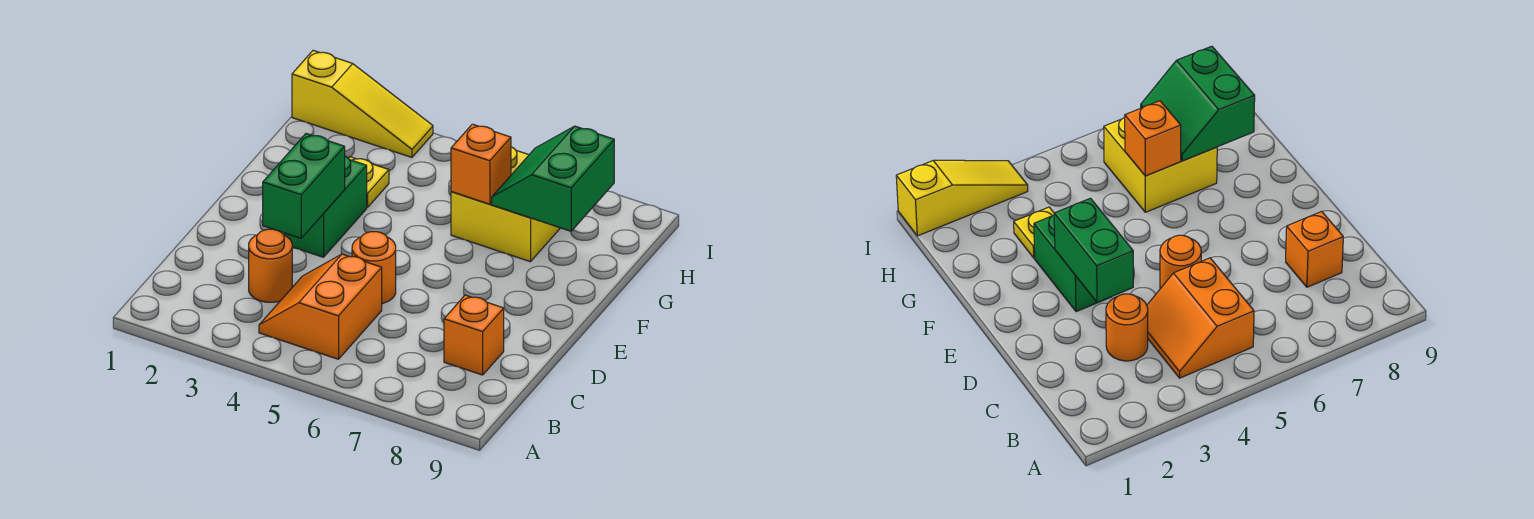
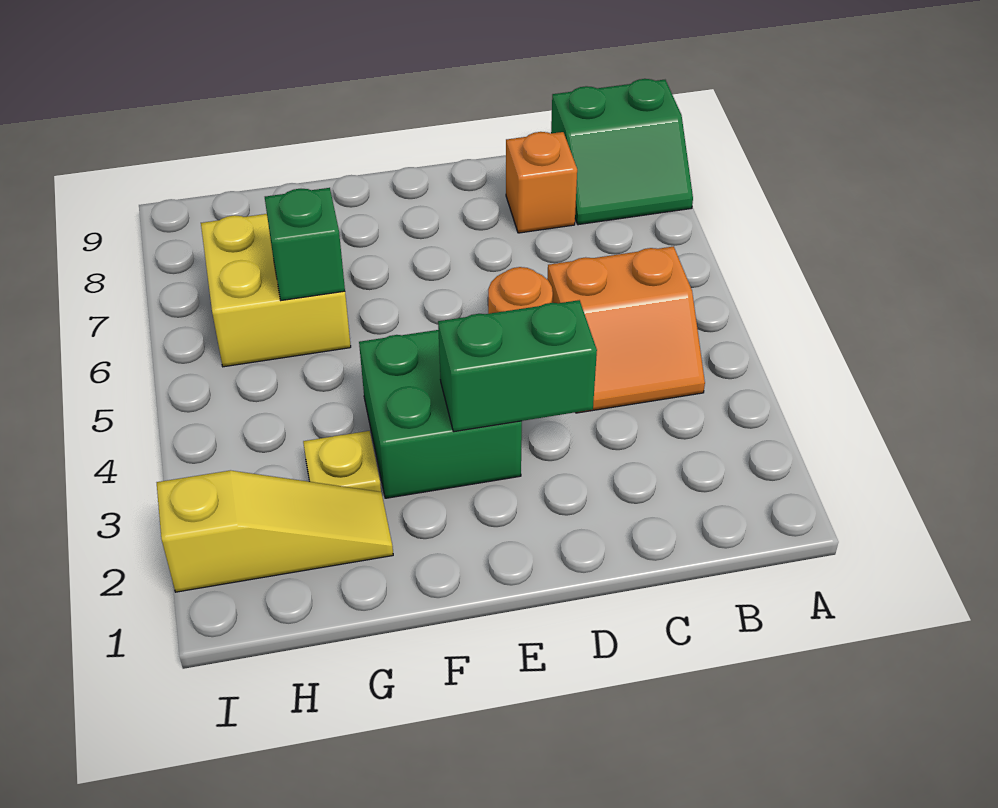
orange round brick C3 level 1 -> none
green brick E3:F3 level 1 -> green brick E3:F4 level 1
orange brick G6 level 2 -> green brick G6 level 2
green slope G7:H8 level 2 top 8 -> green slope A8:B9 level 1 top 9
yellow slope I1:I3 level 1 top 1 -> yellow slope G2:I2 level 1 top I

